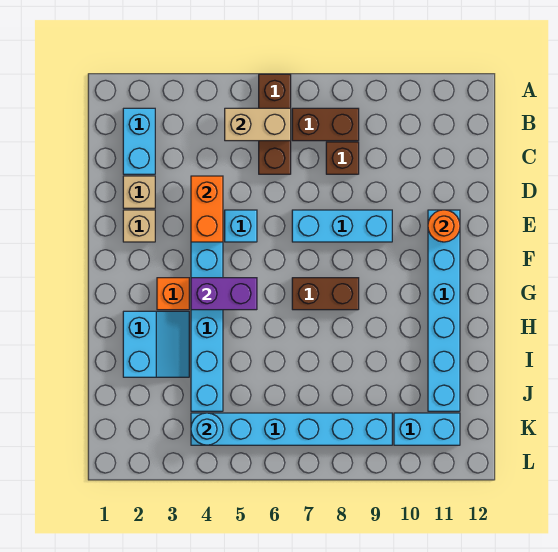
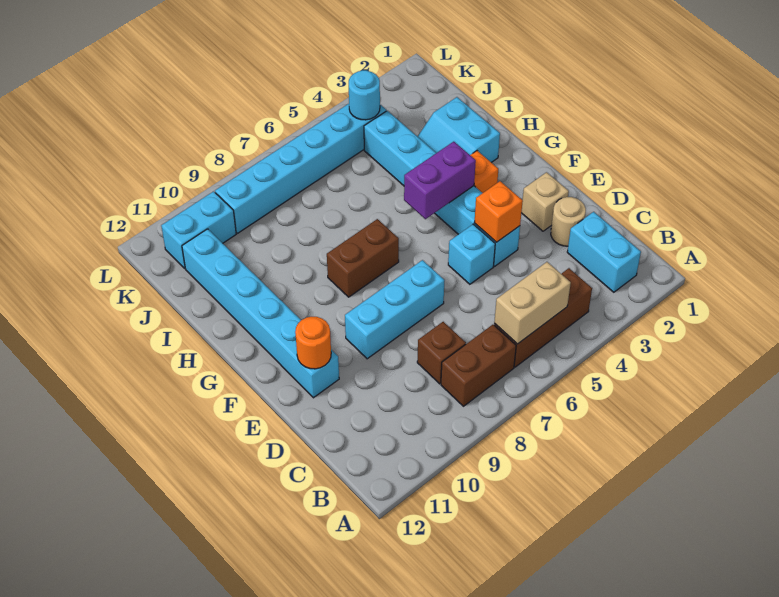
brown brick A6:C6 level 1 -> brown brick B4:B6 level 1
tan brick D2 level 1 -> tan round brick D2 level 1
orange brick D4:E4 level 2 -> orange brick E4 level 2

